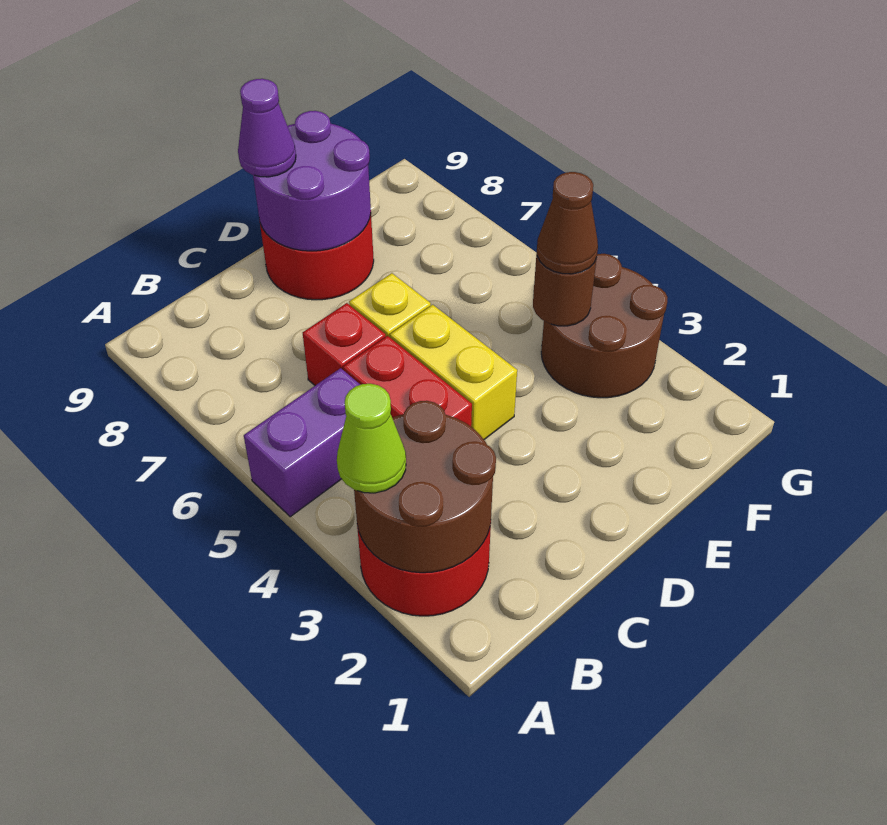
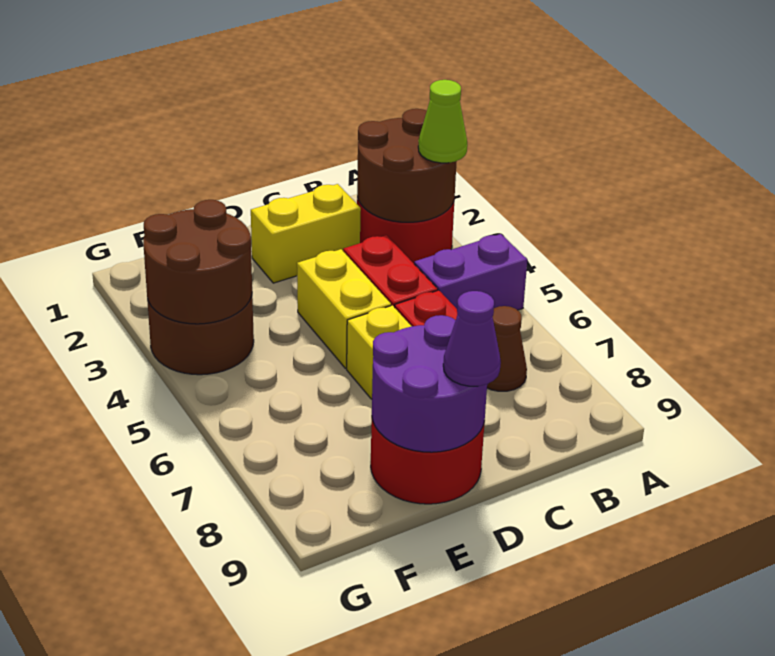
none -> yellow brick C2:D2 level 1
brown round brick F4 level 2 -> brown round brick F3:G4 level 2
brown cone F4 level 3 -> brown cone B7 level 1

